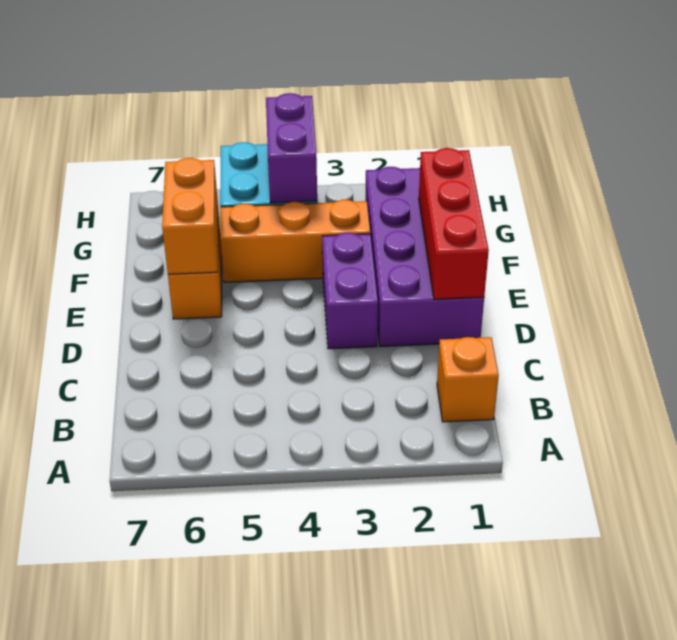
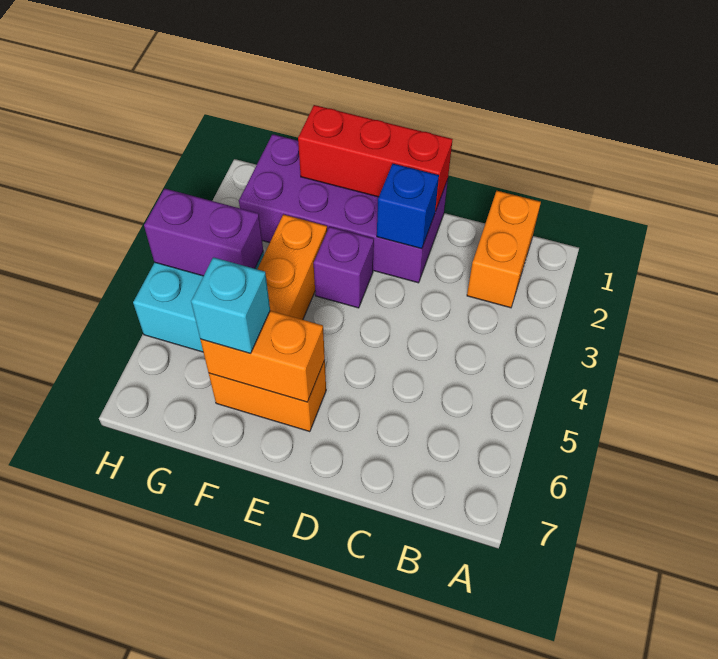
orange brick B1 level 1 -> orange brick B1:B2 level 1
none -> blue brick D2 level 2
purple brick D3:E3 level 1 -> purple brick E3 level 1
none -> cyan brick F6 level 3

